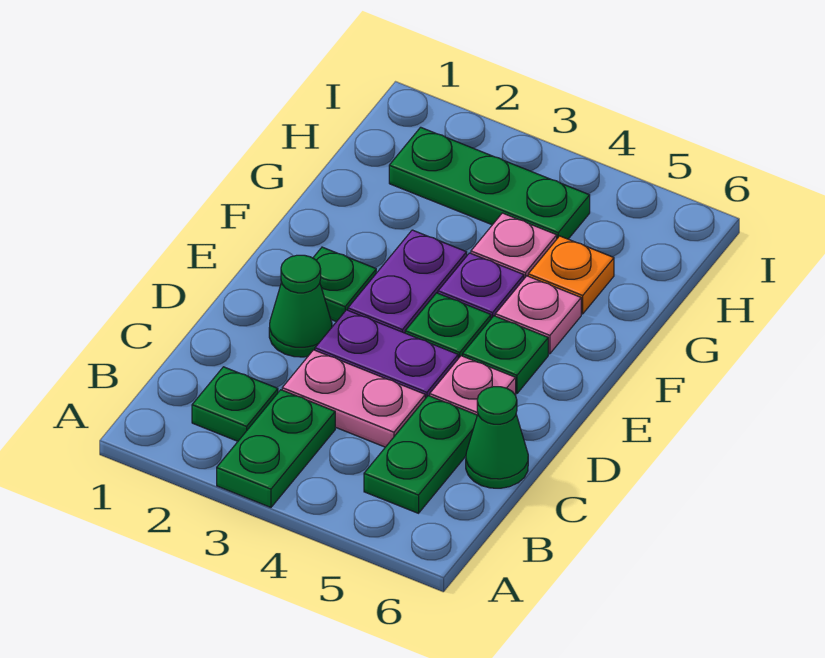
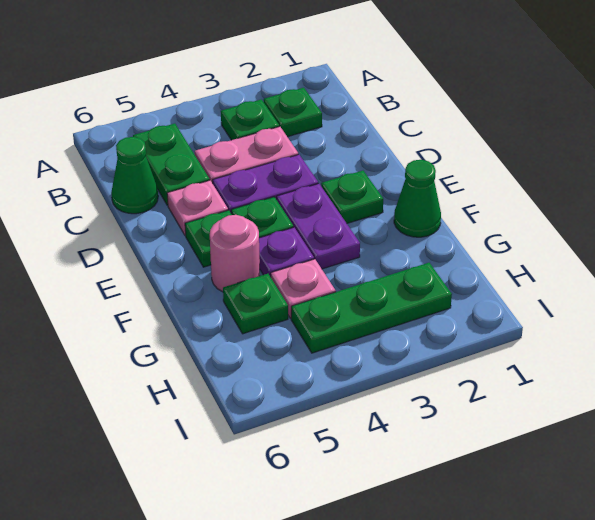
green plate A3:B3 level 1 -> green plate B3 level 1
green cone D2 level 1 -> green cone F1 level 1
pink plate F5 level 1 -> pink round brick F5 level 1
orange plate G5 level 1 -> green plate G5 level 1

